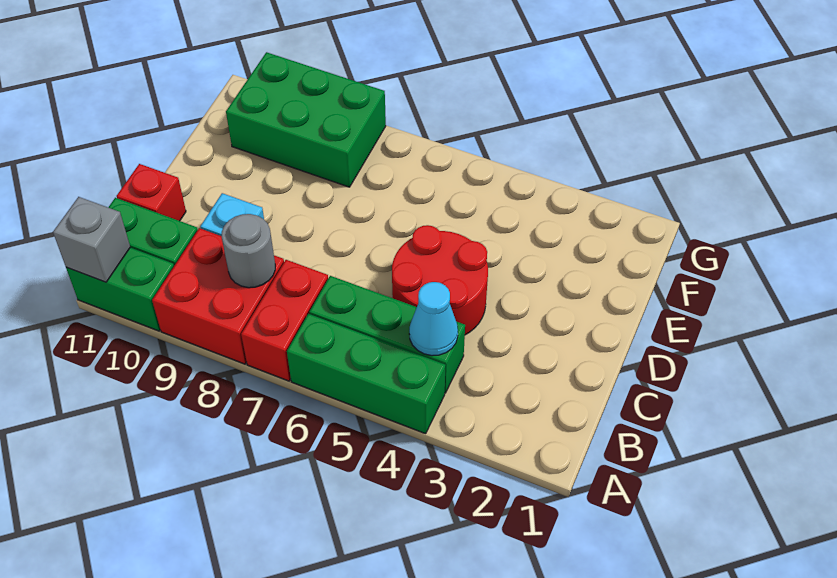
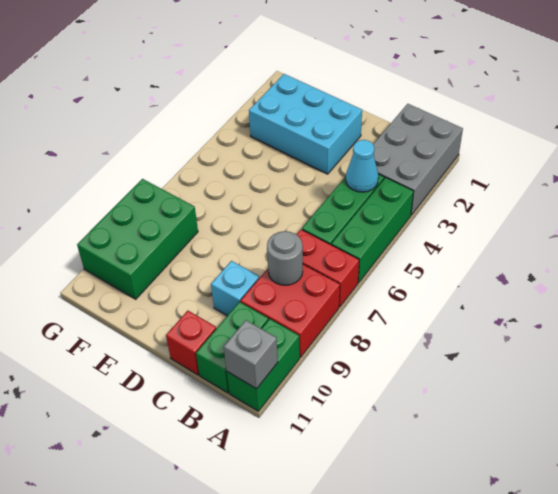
none -> grey brick A1:B3 level 1
red round brick C4:D5 level 1 -> none
none -> cyan brick D2:F3 level 1

